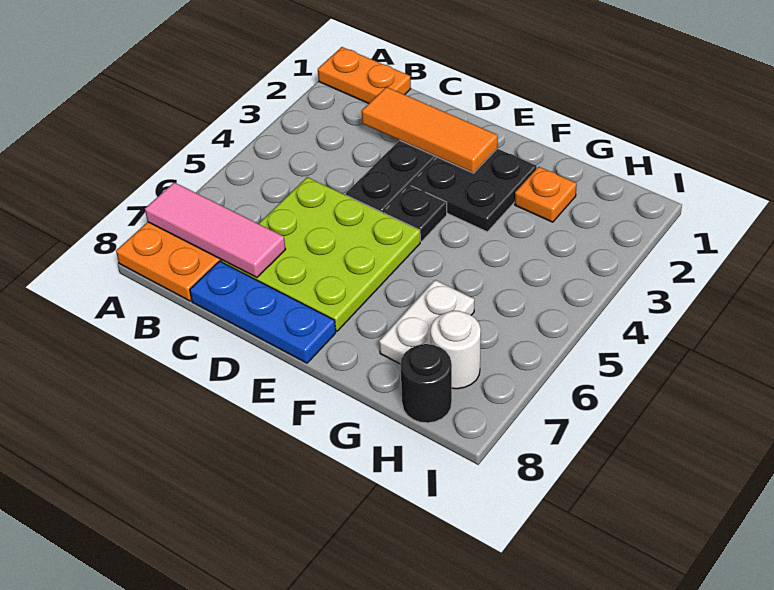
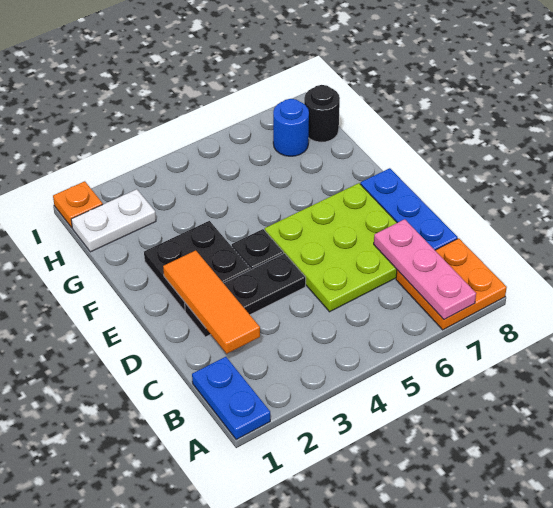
orange plate A1:B1 level 1 -> blue plate A1:B1 level 1
pink tile A7:C7 level 2 -> pink plate A7:C7 level 2
orange plate G2 level 1 -> orange plate I1 level 1
white plate G6:G7 level 1 -> white plate H1:H2 level 1
white round brick H7 level 1 -> blue round brick H7 level 1

